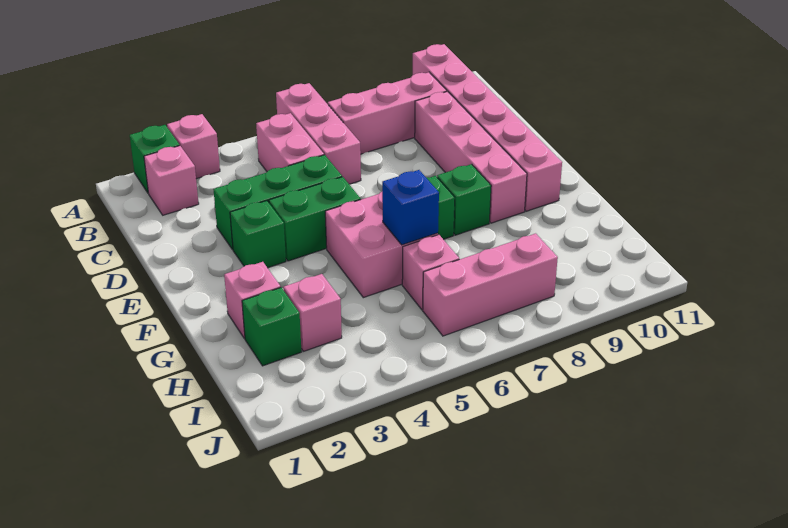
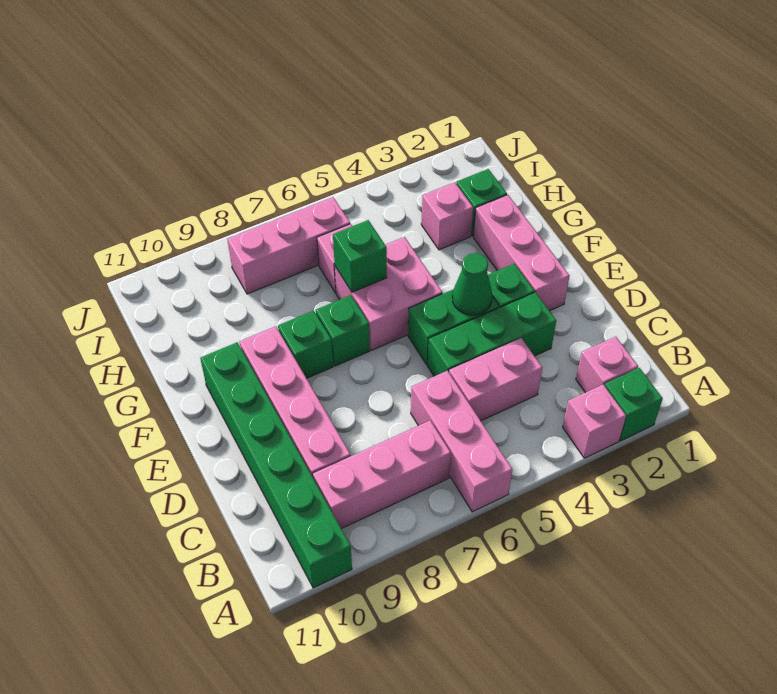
pink brick A10:F10 level 1 -> green brick A10:F10 level 1
pink brick B5:C5 level 1 -> pink brick C4:C5 level 1
none -> green cone E4 level 2
pink brick G2 level 1 -> pink brick E2:G2 level 1
blue brick G6 level 2 -> green brick G6 level 2

